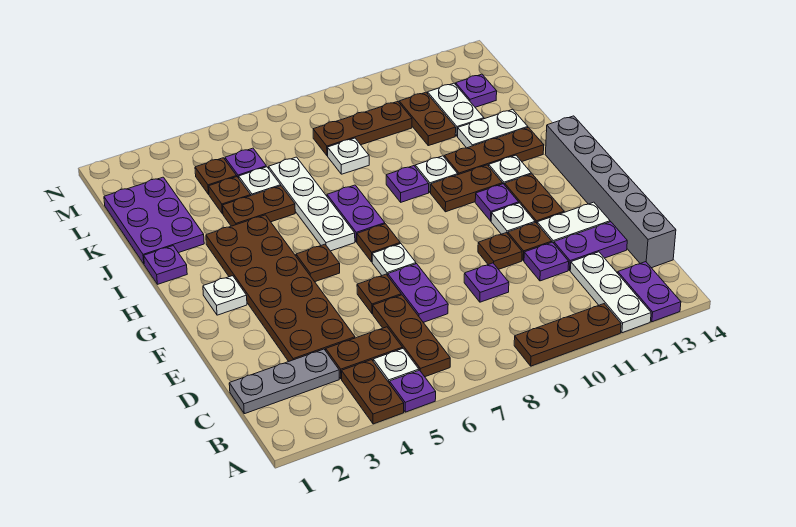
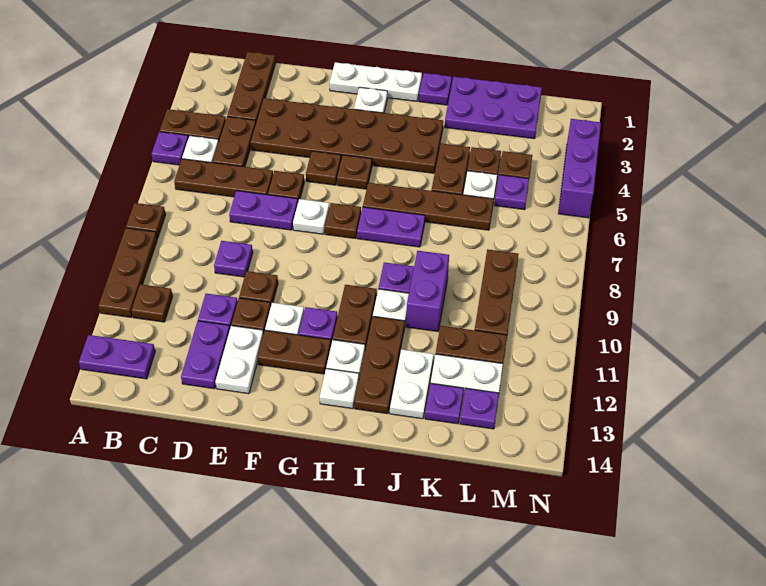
none -> brown plate A8 level 1
white plate A12:C12 level 1 -> white plate F1:H1 level 1
none -> brown plate B11 level 1
grey plate C1:C3 level 1 -> brown plate C1:C3 level 1
grey brick C14:H14 level 1 -> none
none -> brown plate F5 level 1
white plate H6:K6 level 1 -> brown plate H6:K6 level 1
none -> purple brick J9:J10 level 1
white plate K8 level 1 -> white plate H13 level 1
none -> purple plate K13 level 1
none -> purple brick N3:N5 level 1

